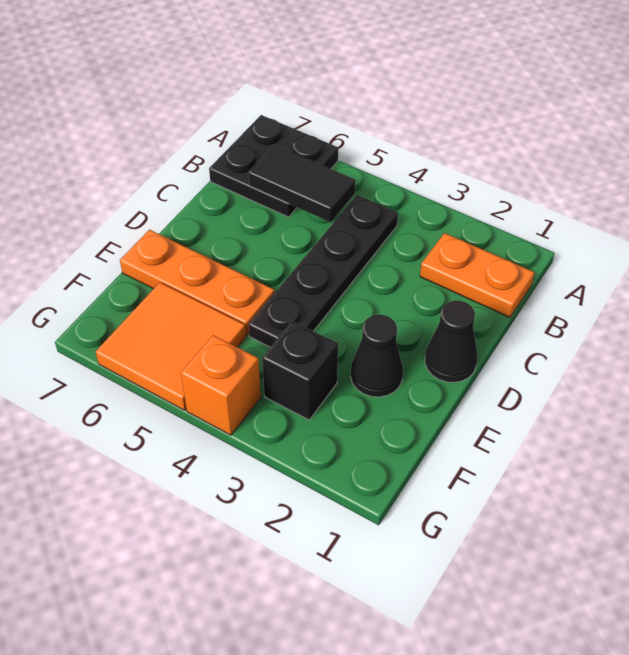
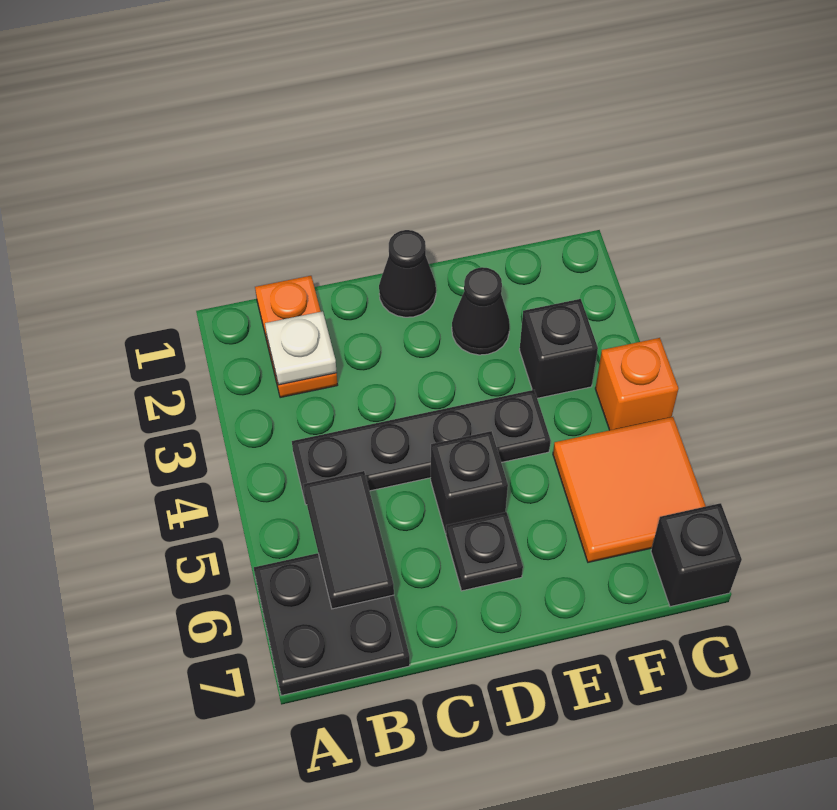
none -> white plate B2 level 2
none -> black brick D5 level 1
none -> black plate D6 level 1
orange plate E5:E7 level 1 -> none
none -> black brick G7 level 1

